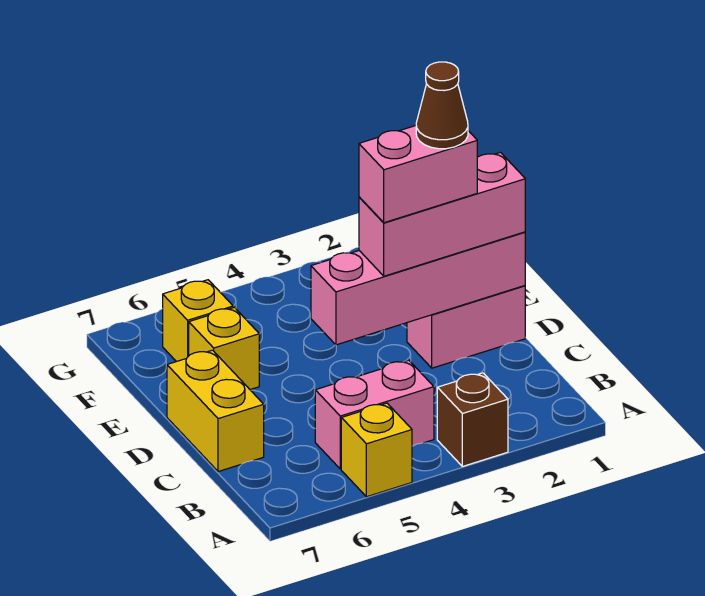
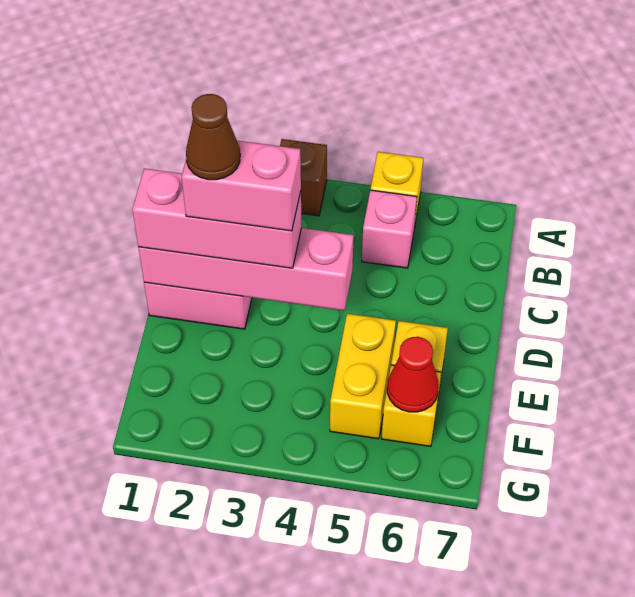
pink brick B4:B5 level 1 -> pink brick B5 level 1
yellow brick C7:D7 level 1 -> yellow brick E5:F5 level 1
none -> red cone F6 level 2

